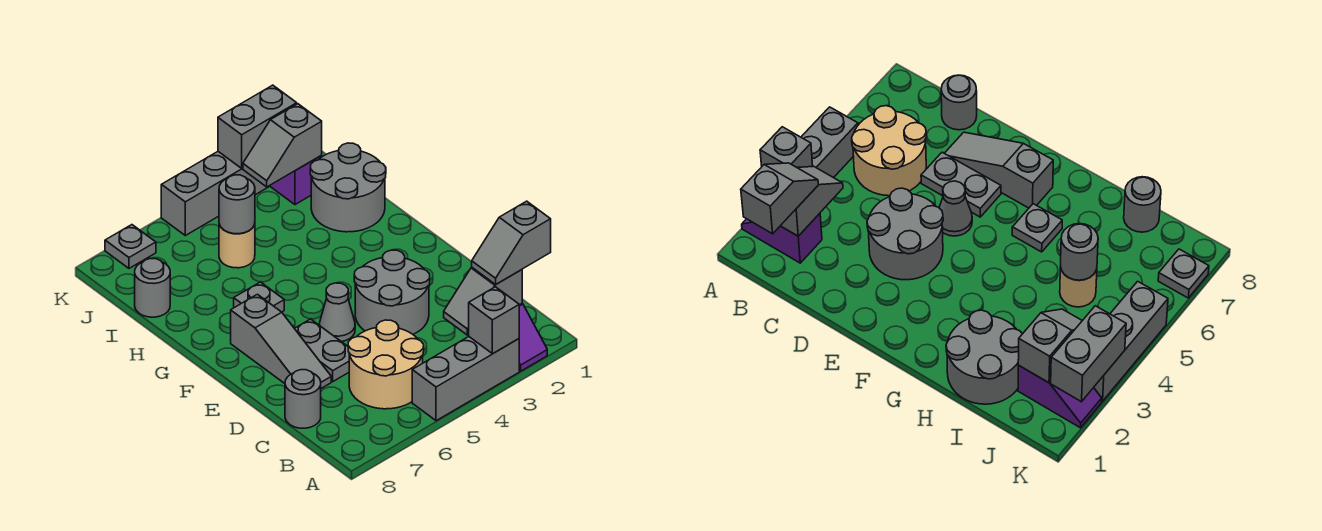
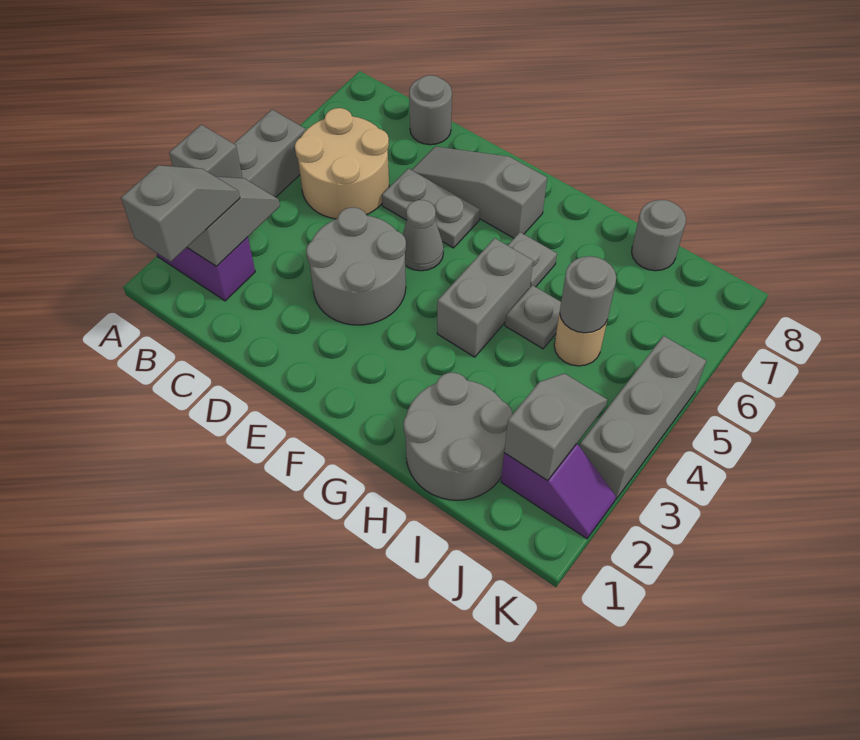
grey brick K2:K3 level 2 -> grey brick G4:G5 level 1
grey plate K7 level 1 -> grey plate H5 level 1

